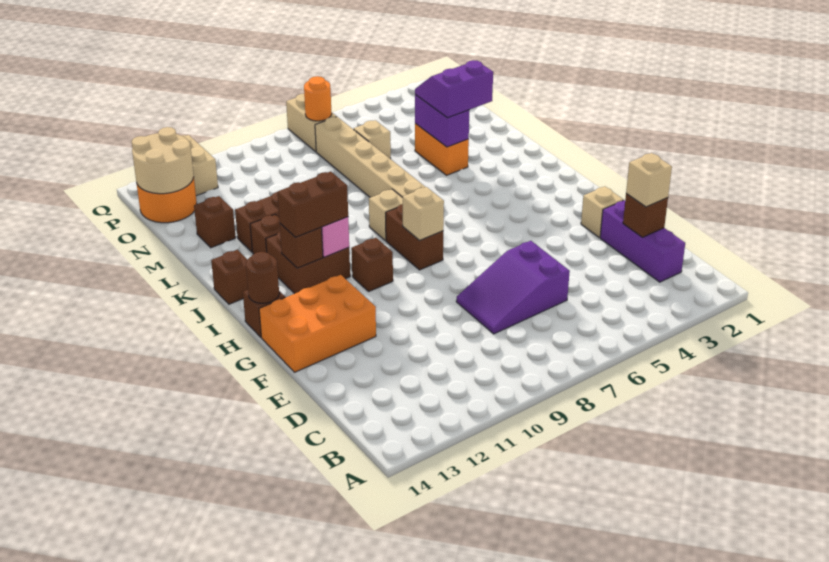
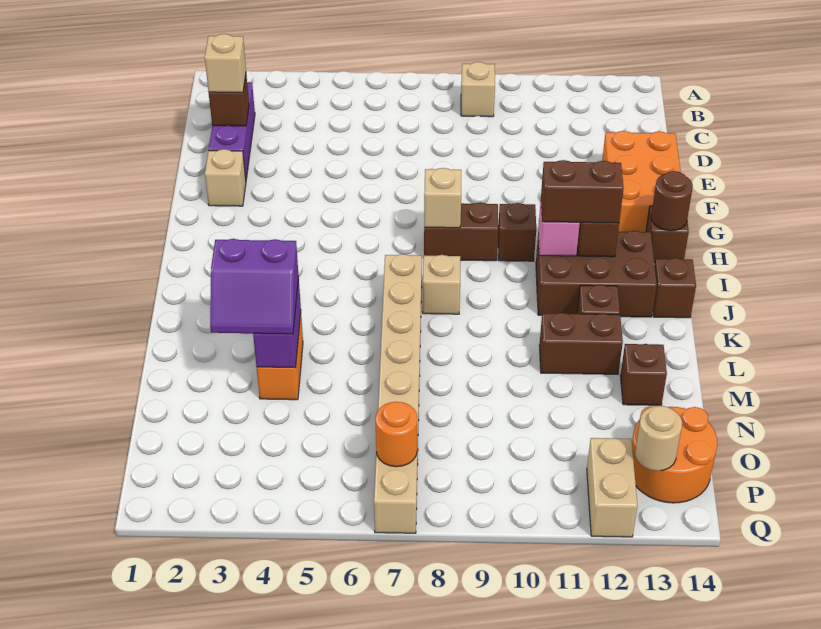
purple slope D6:E8 level 1 top 6 -> none
orange brick F12:G14 level 1 -> orange brick E13:G14 level 1
brown brick H8:I8 level 1 -> brown brick H8:H9 level 1
brown brick I11:J12 level 1 -> brown brick I11:J13 level 1
tan brick N6 level 1 -> tan brick B9 level 1
tan round brick O13:P14 level 2 -> tan round brick P13 level 2

